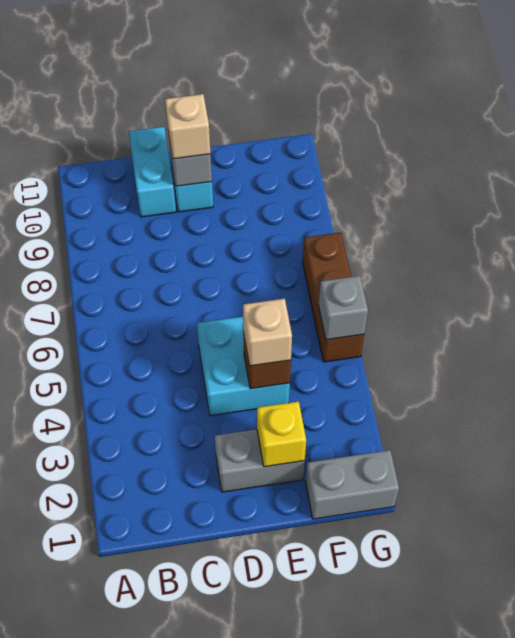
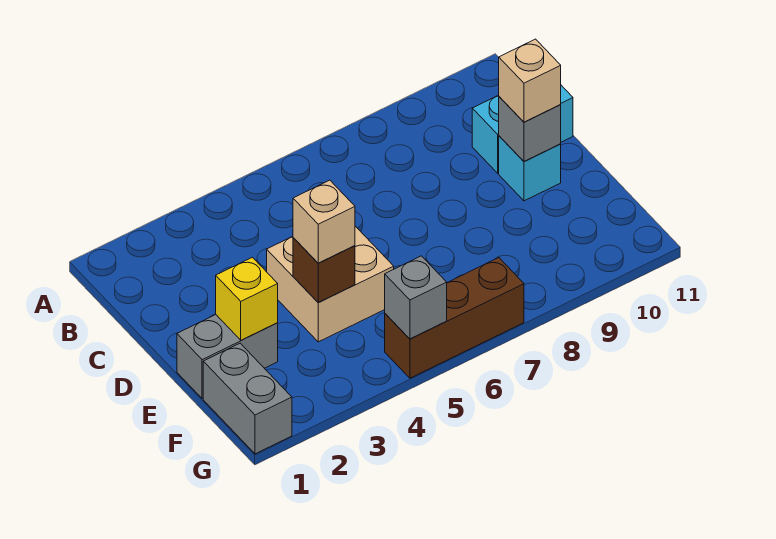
grey brick D2:E2 level 1 -> grey brick E1:E2 level 1
cyan brick D4:E5 level 1 -> tan brick D4:E5 level 1

